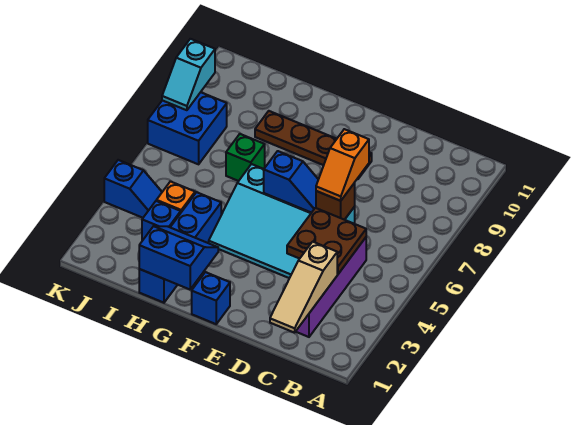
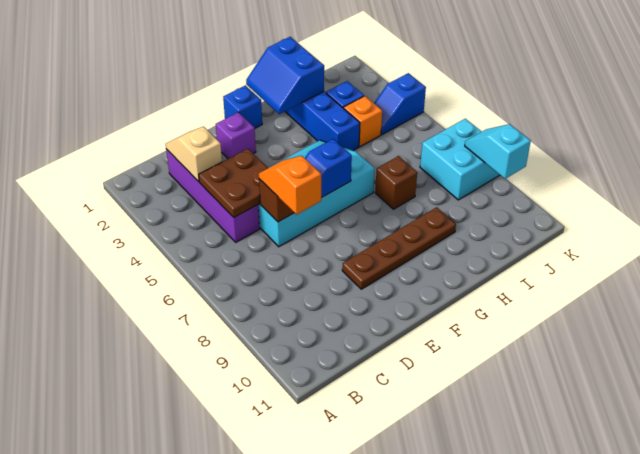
tan slope C1:C3 level 2 top 3 -> tan slope C2:C3 level 2 top 3
none -> purple brick E2 level 1
blue slope G1:H2 level 2 top 1 -> blue slope G1:H2 level 2 top H
green brick H7 level 1 -> brown brick H7 level 1
blue brick J7:K8 level 1 -> cyan brick J7:K8 level 1

